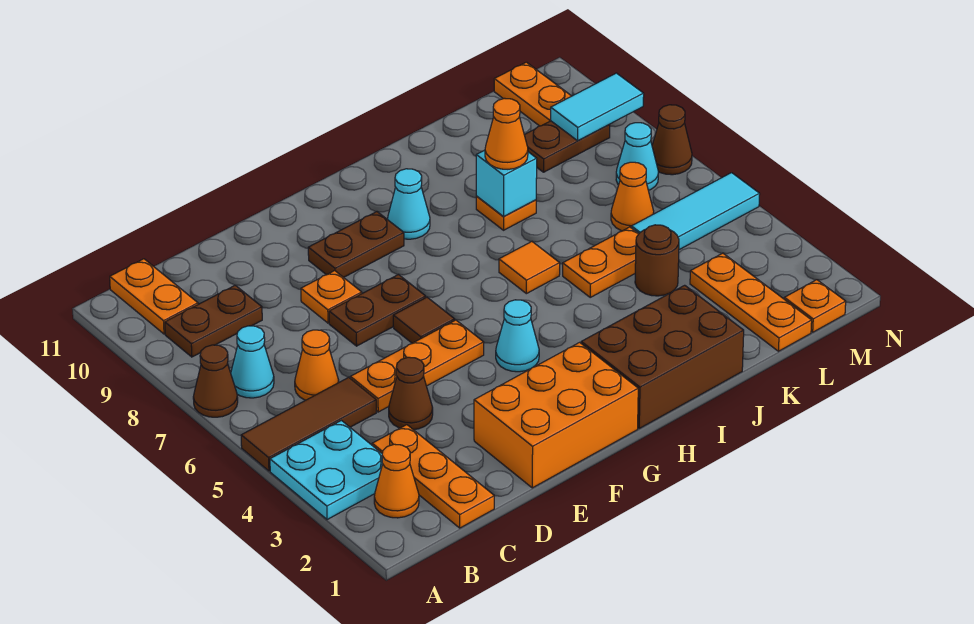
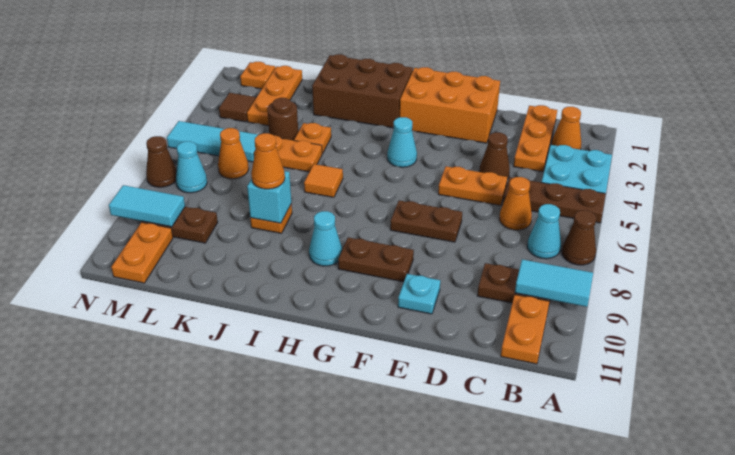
brown tile A5:C5 level 1 -> brown plate A5:C5 level 1
none -> cyan tile A9:B9 level 2
orange plate D5:F5 level 1 -> orange plate D5:E5 level 1
orange plate E8 level 1 -> orange plate J4 level 1
none -> cyan plate E10 level 1
brown tile F6 level 1 -> brown tile M3 level 1

